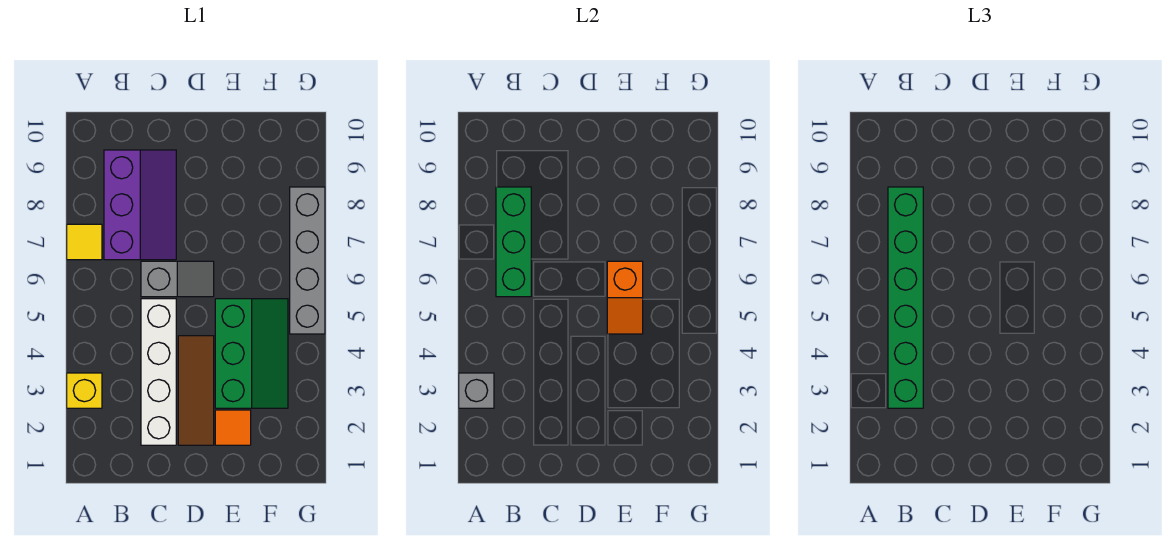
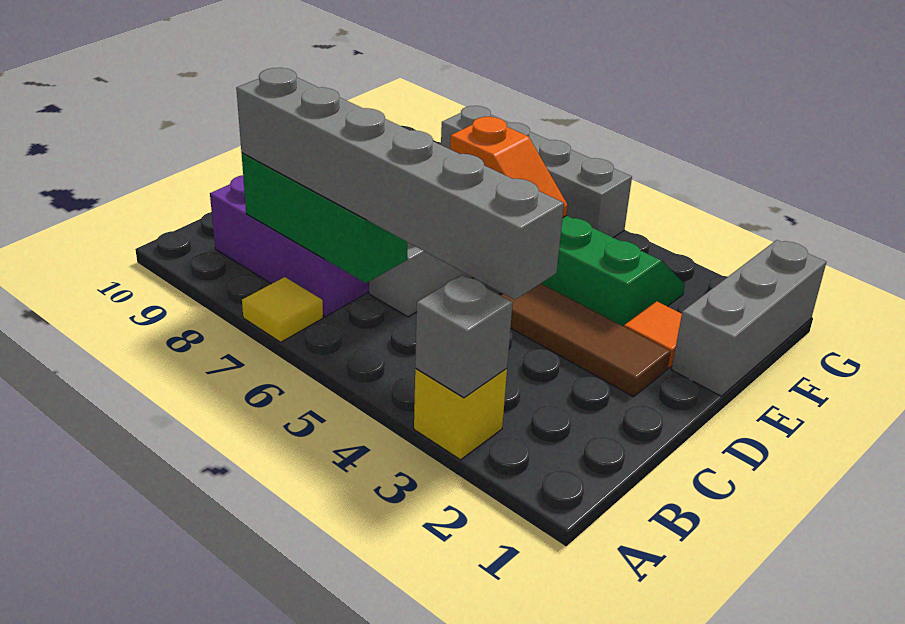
green brick B3:B8 level 3 -> grey brick B3:B8 level 3
white brick C2:C5 level 1 -> none
none -> grey brick E1:G1 level 1

